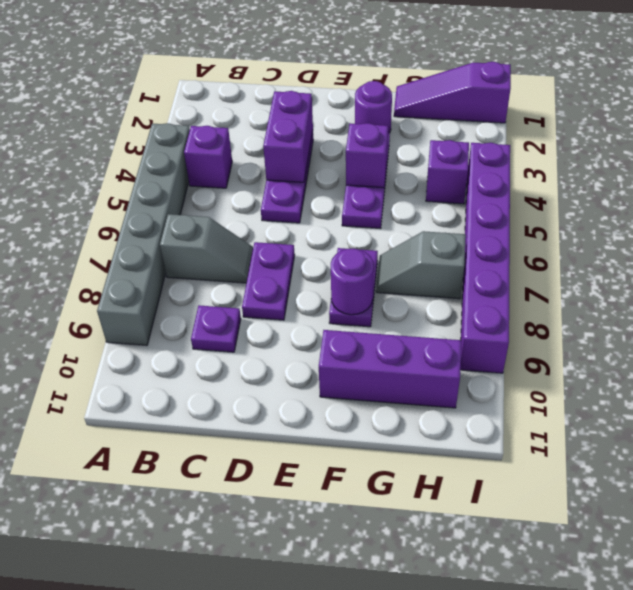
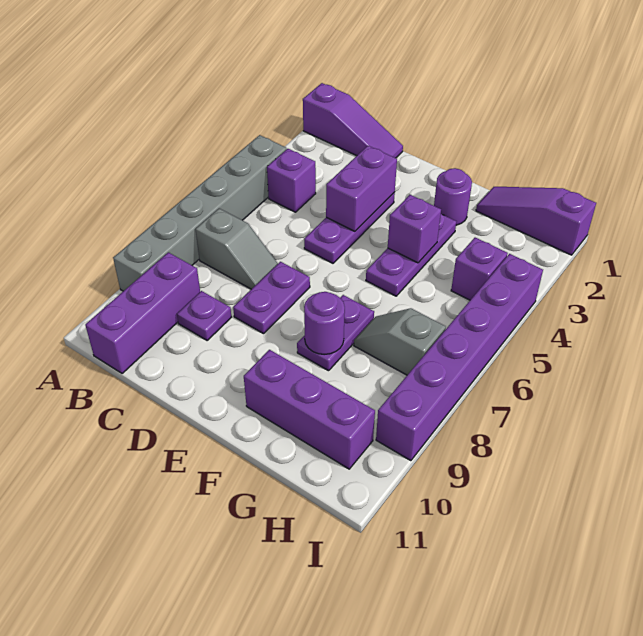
none -> purple slope A1:C1 level 1 top A
none -> purple brick B9:B11 level 1

